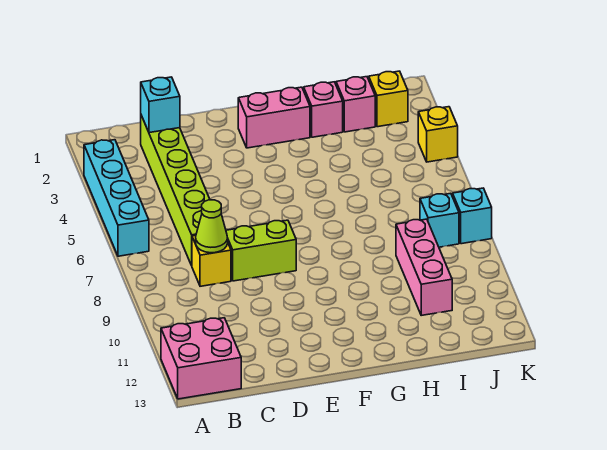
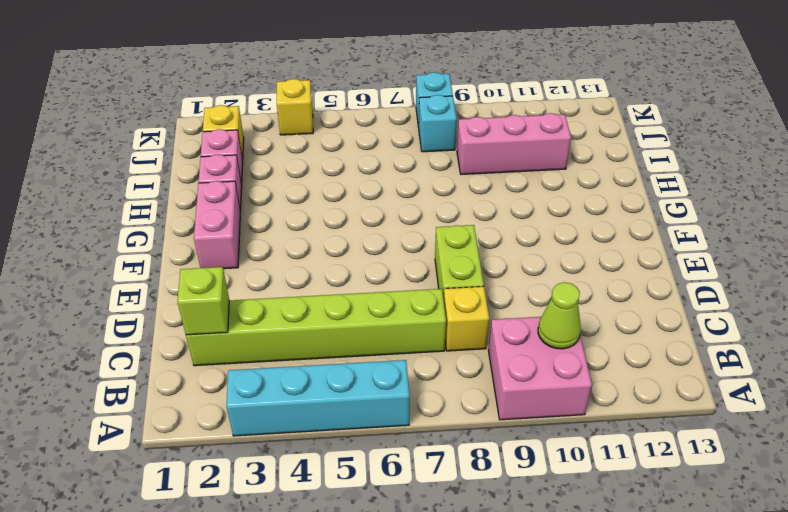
pink brick A12:B13 level 1 -> pink brick A9:B10 level 1
cyan brick C2 level 2 -> lime brick C2 level 2
lime cone C8 level 2 -> lime cone B10 level 2

